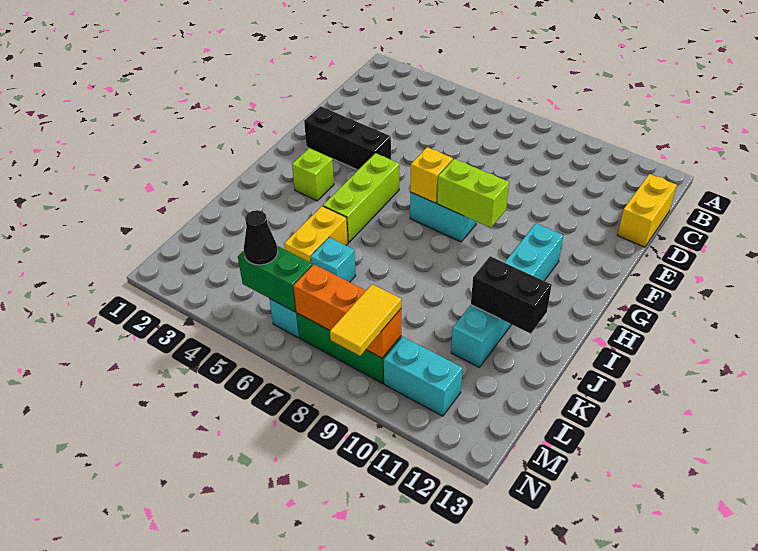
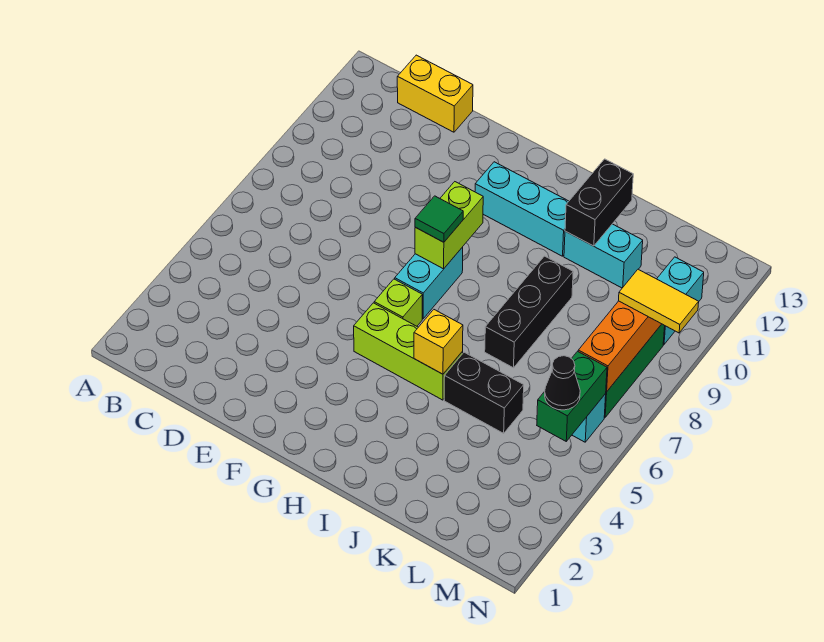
black brick F2:F4 level 1 -> black brick J7:J9 level 1
yellow brick G7 level 2 -> yellow brick I5 level 2
none -> green tile G8 level 3
lime brick H3 level 1 -> lime brick G6 level 1
yellow brick J5:K5 level 1 -> black brick J5:K5 level 1
cyan brick K6 level 1 -> none

